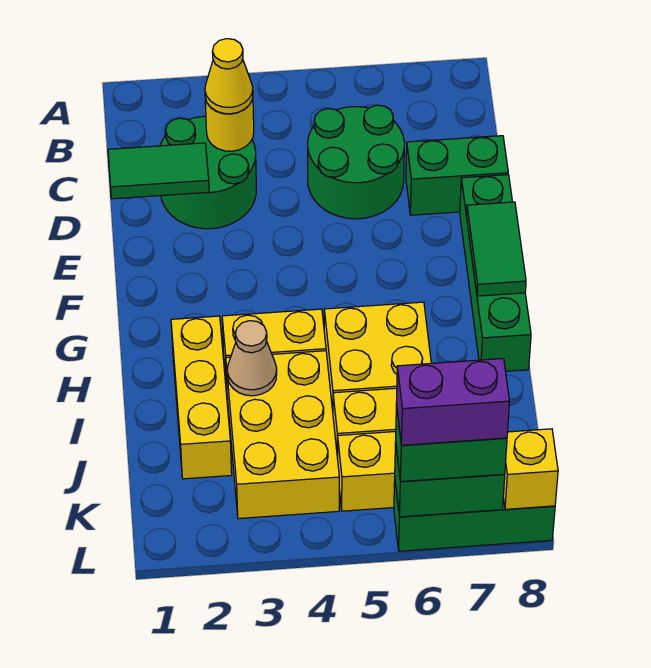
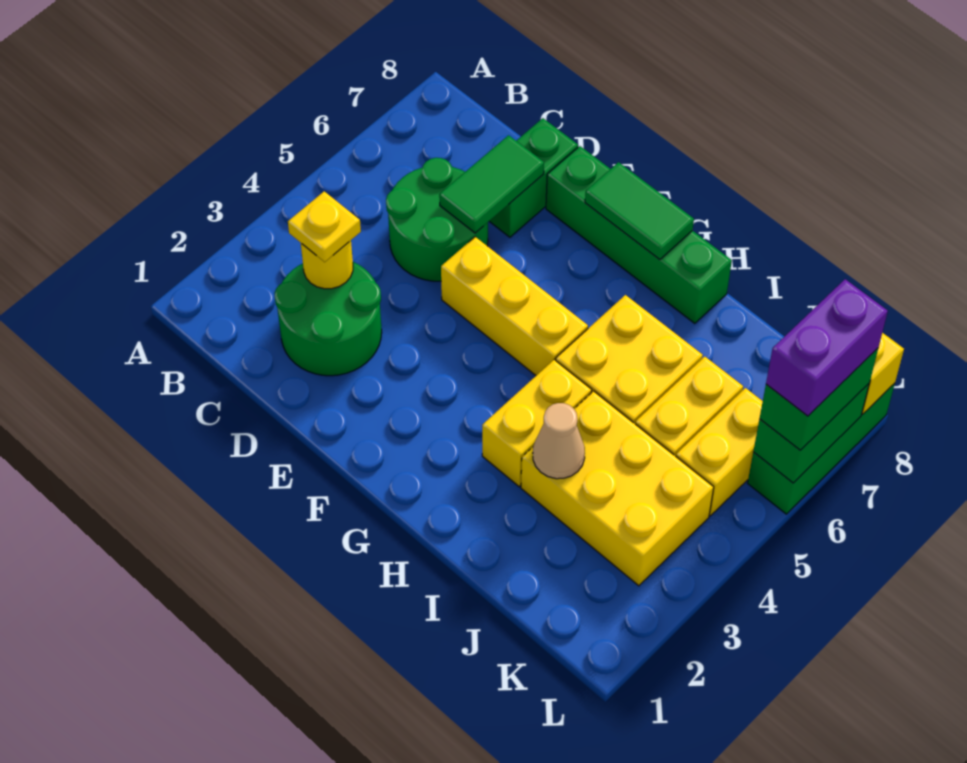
yellow cone C3 level 3 -> yellow plate C3 level 3
green tile D1:D2 level 2 -> green tile D6:D7 level 2
yellow brick H2:J2 level 1 -> yellow brick E5:G5 level 1

